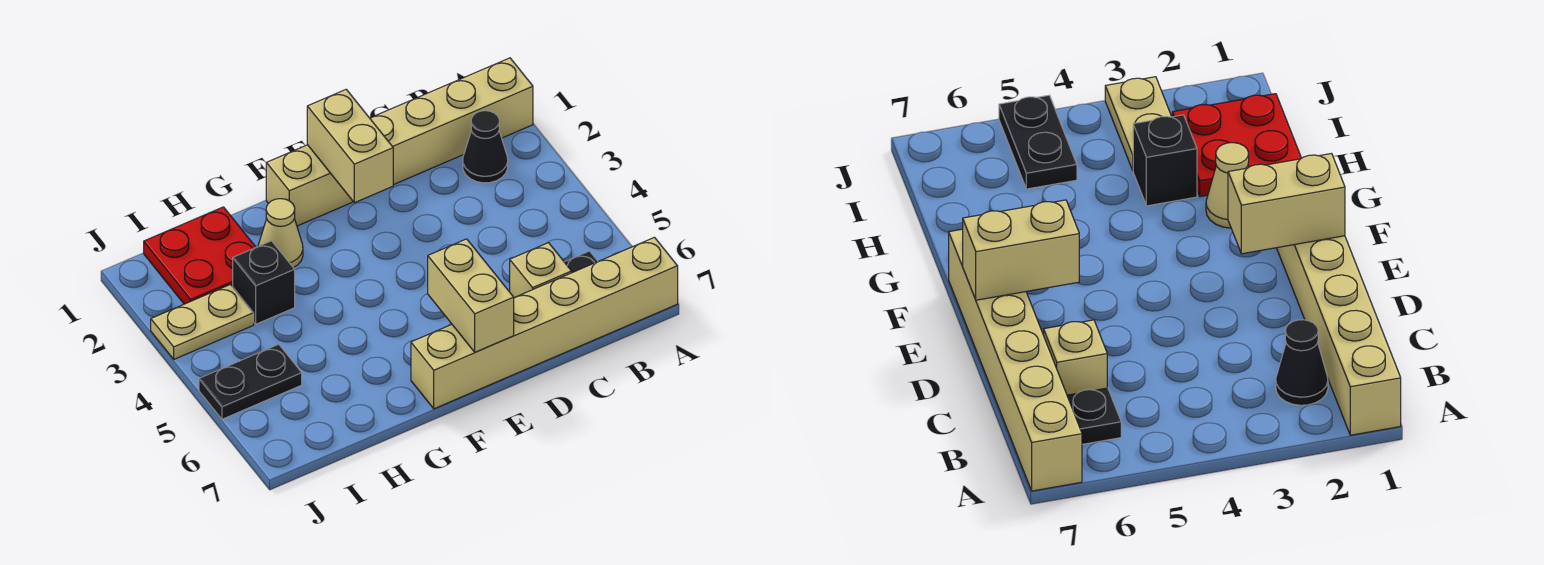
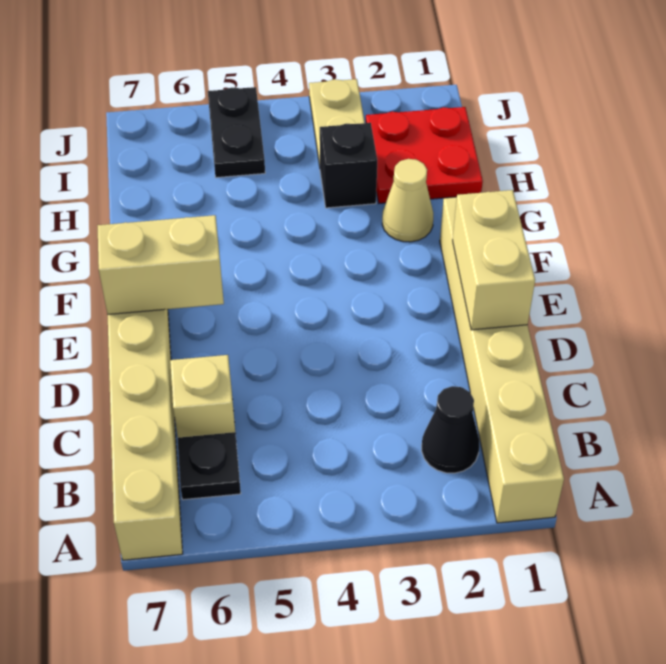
tan brick E1:E2 level 2 -> tan brick D1:E1 level 2

